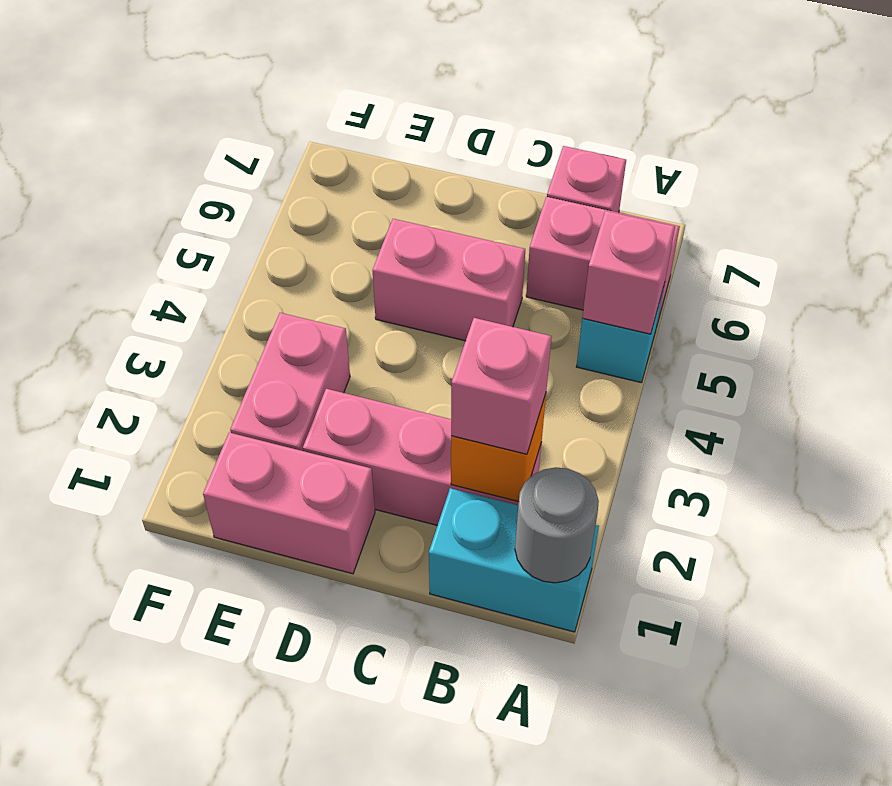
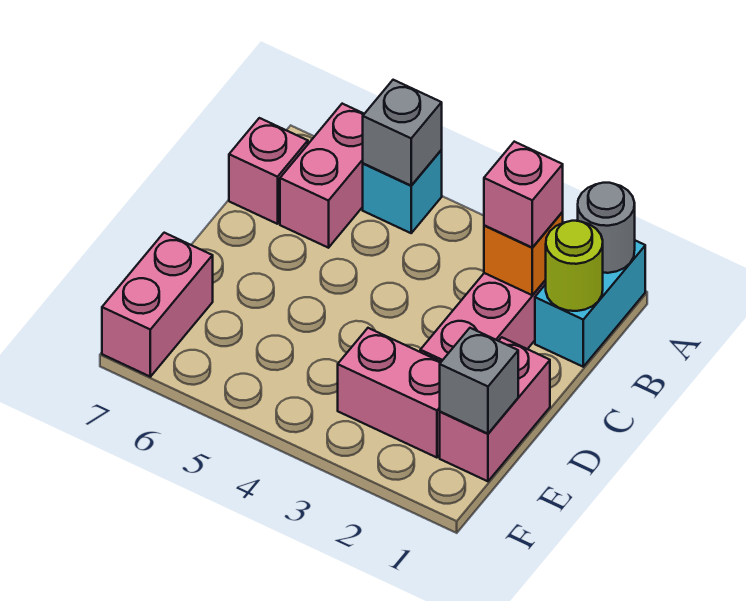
pink brick A5 level 2 -> grey brick A5 level 2
none -> lime round brick B1 level 2
pink brick C5:D5 level 1 -> pink brick E7:F7 level 1
none -> grey brick E1 level 2

